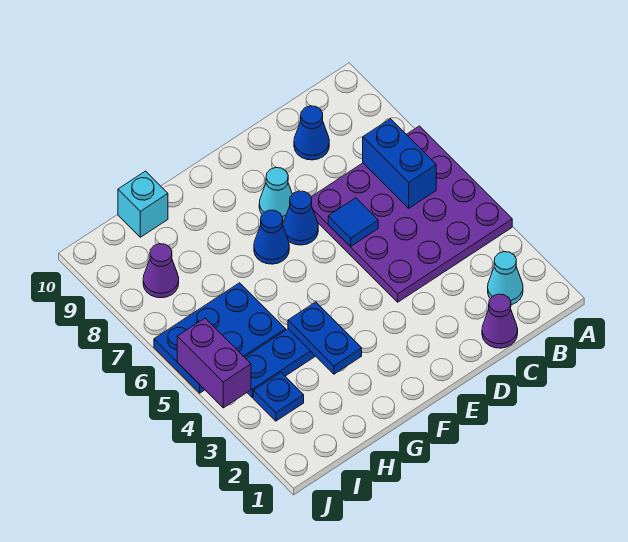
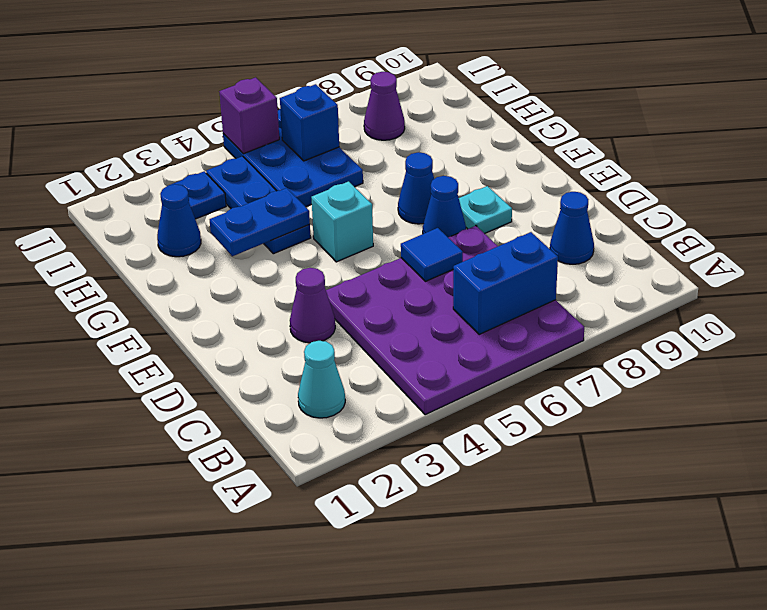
purple cone C1 level 1 -> purple cone D3 level 1
cyan cone E8 level 1 -> cyan plate E8 level 1
none -> blue cone H2 level 1
cyan brick H10 level 1 -> cyan brick F5 level 1
none -> blue brick I6 level 2
purple brick J4:J5 level 2 -> purple brick J5 level 2

